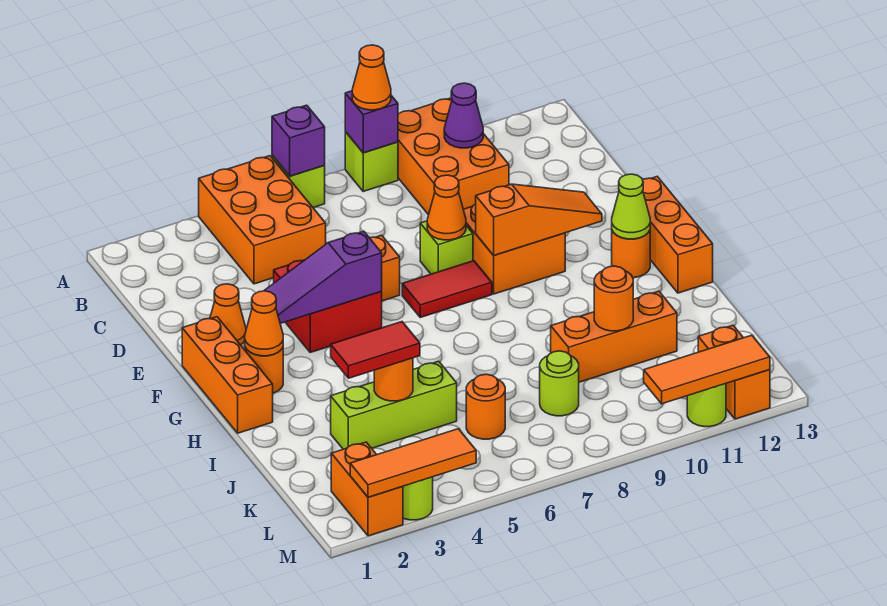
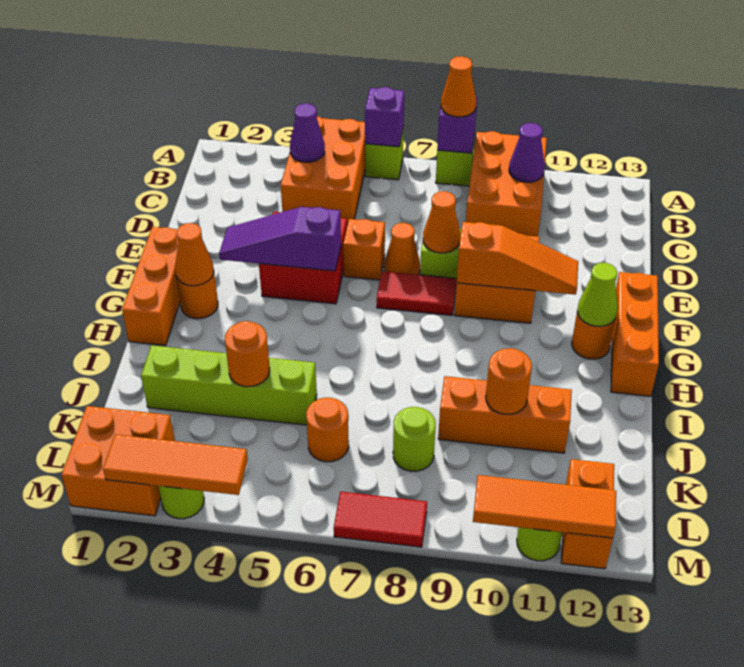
none -> purple cone B4 level 2
orange cone E2 level 1 -> orange cone E7 level 1
lime brick J3:J5 level 1 -> lime brick J2:J5 level 1
red tile J3:J4 level 3 -> red tile M7:M8 level 1
orange brick L2:M2 level 1 -> orange brick L1:M2 level 1

